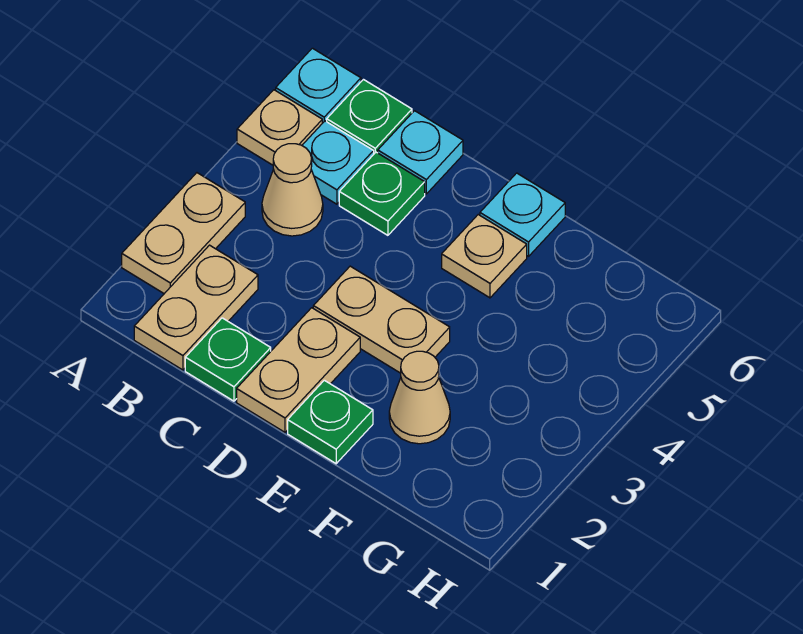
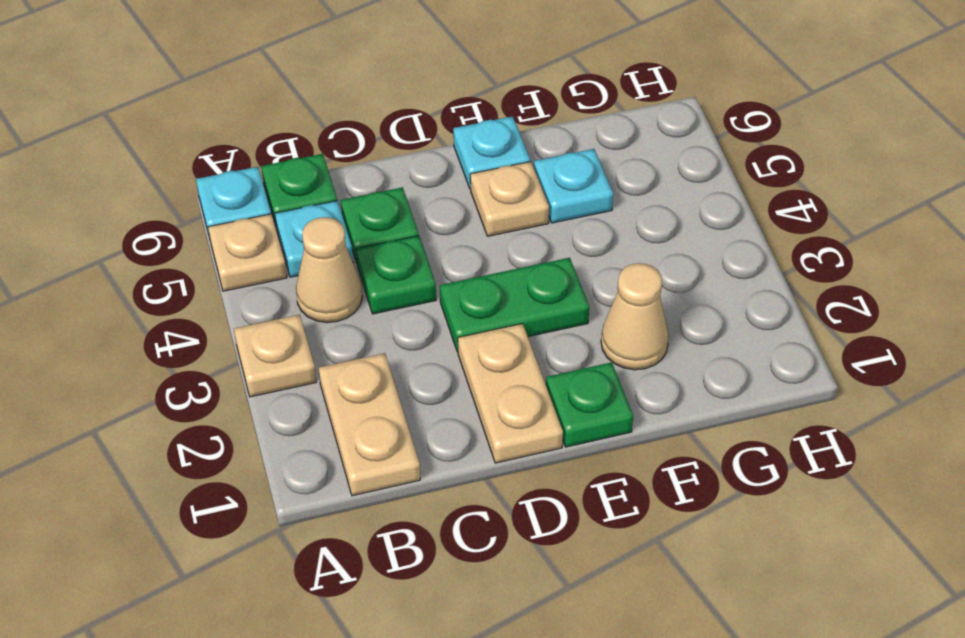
tan plate A2:A3 level 1 -> tan plate A3 level 1
green plate C1 level 1 -> green plate C4 level 1
cyan plate C6 level 1 -> cyan plate F5 level 1
tan plate D3:E3 level 1 -> green plate D3:E3 level 1

